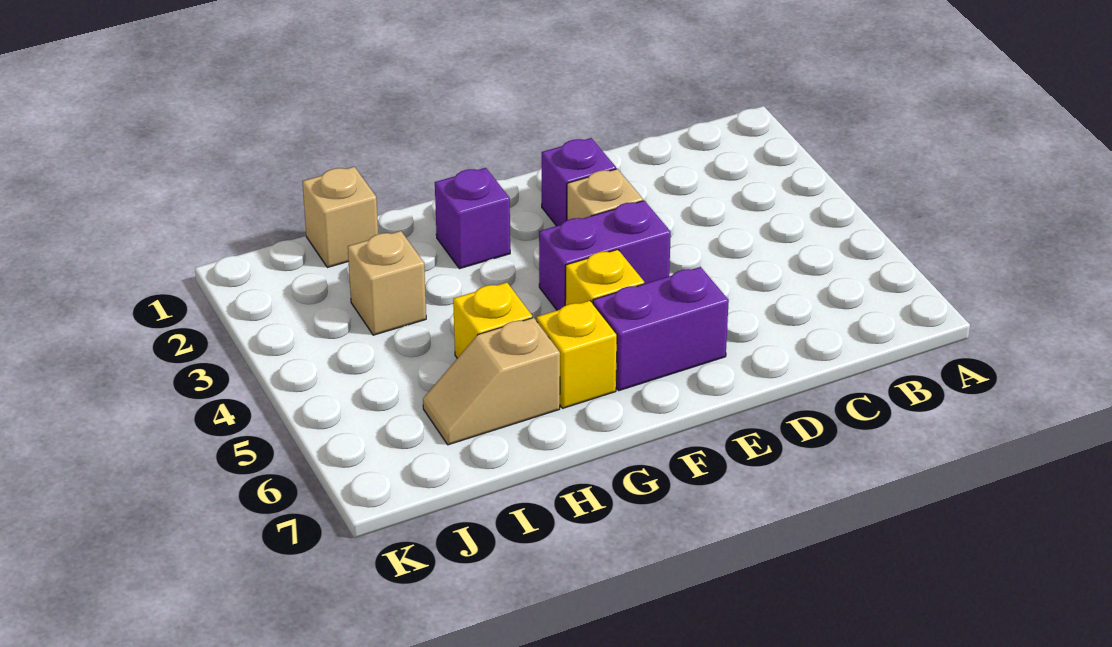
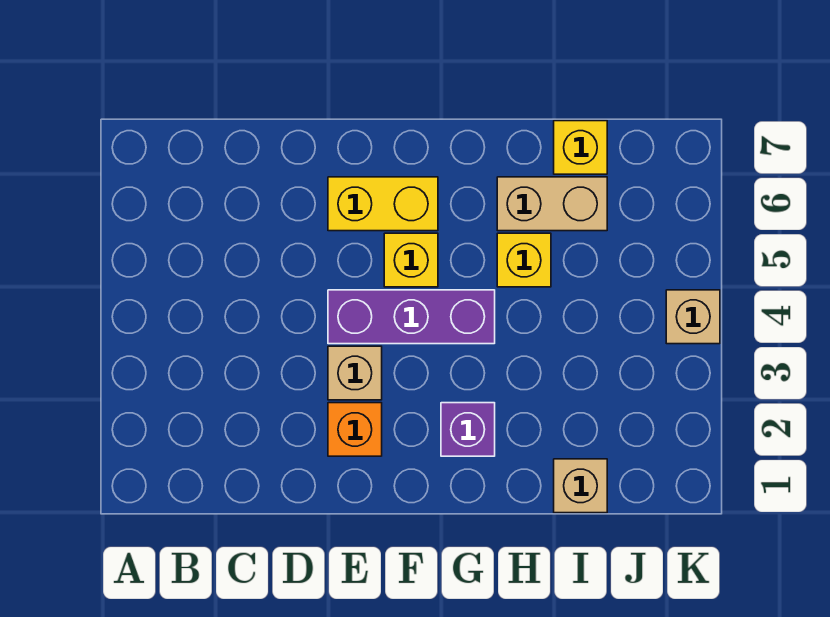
purple brick E2 level 1 -> orange brick E2 level 1
purple brick E4:F4 level 1 -> purple brick E4:G4 level 1
purple brick E6:F6 level 1 -> yellow brick E6:F6 level 1
yellow brick G6 level 1 -> yellow brick I7 level 1
tan slope H6:I6 level 1 top H -> tan brick H6:I6 level 1
tan brick I3 level 1 -> tan brick K4 level 1

